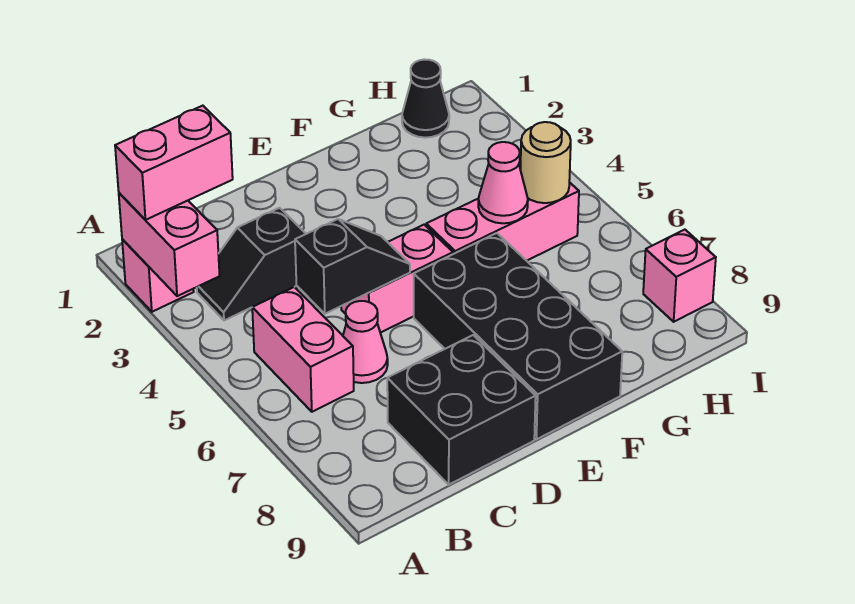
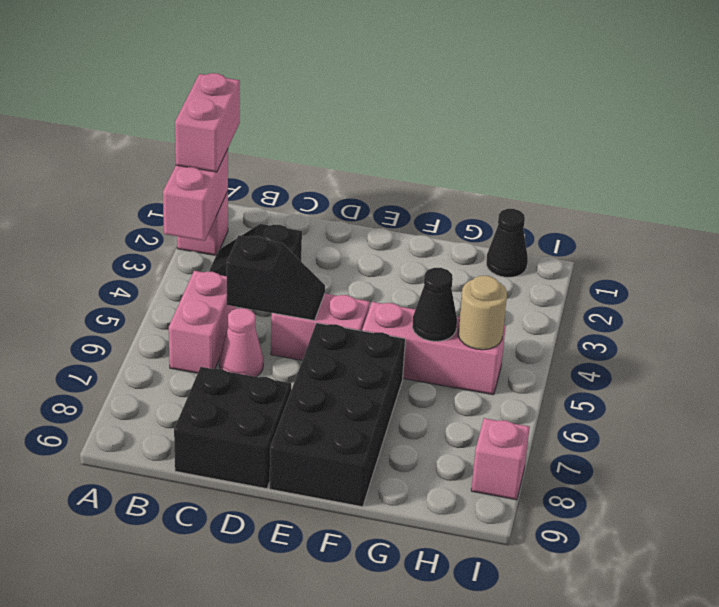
pink brick A2:B2 level 3 -> pink brick A1:A2 level 3
pink cone G5 level 2 -> black cone G5 level 2

